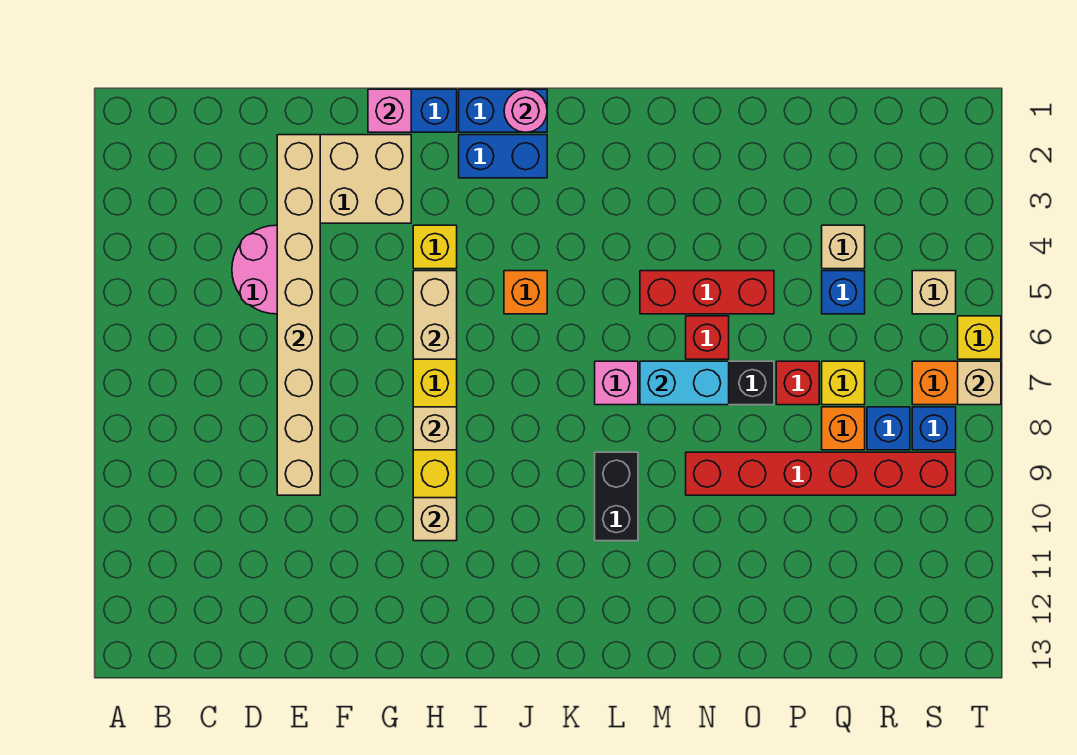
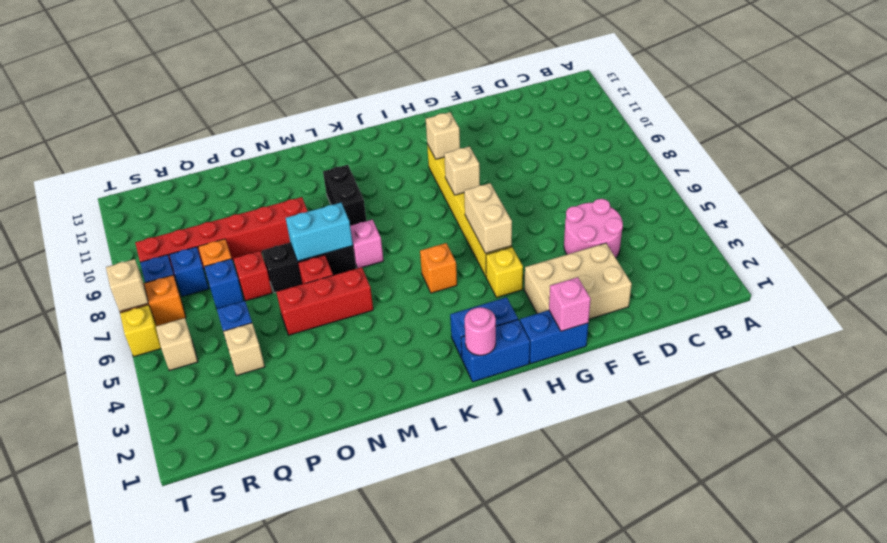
tan brick E2:E9 level 2 -> none
yellow brick Q7 level 1 -> blue brick Q7 level 1

